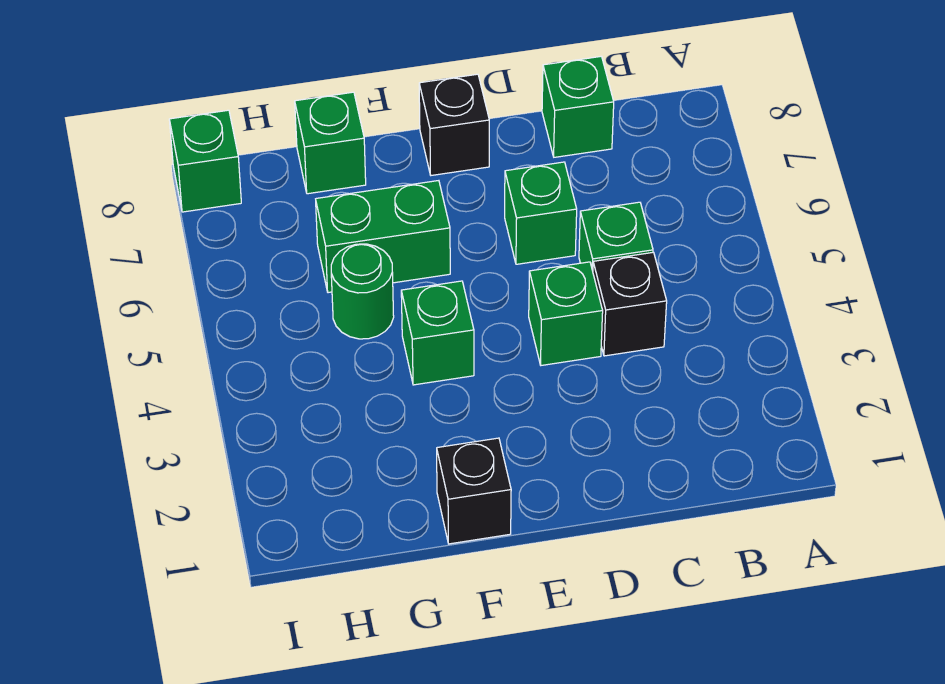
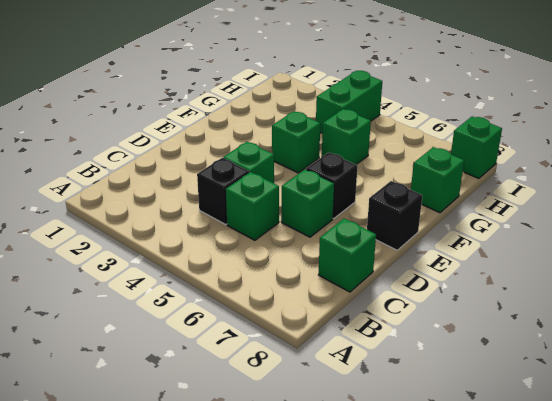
black brick F1 level 1 -> black brick E6 level 1
green brick F6:G6 level 1 -> green brick H4:I4 level 1
green round brick G5 level 1 -> green brick G5 level 1

